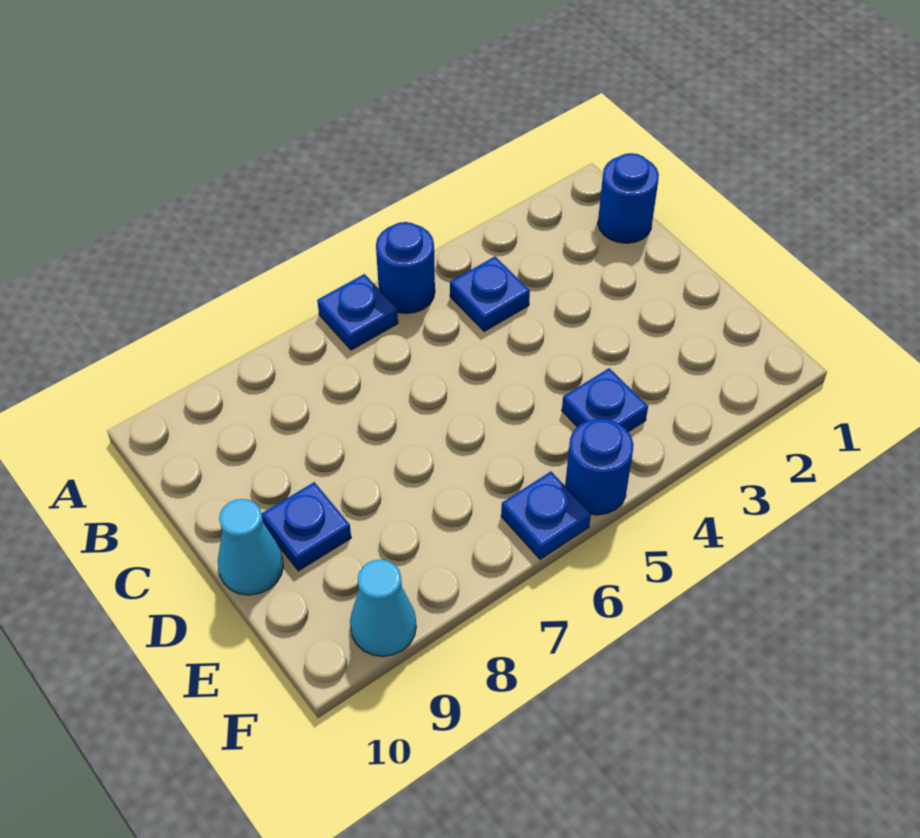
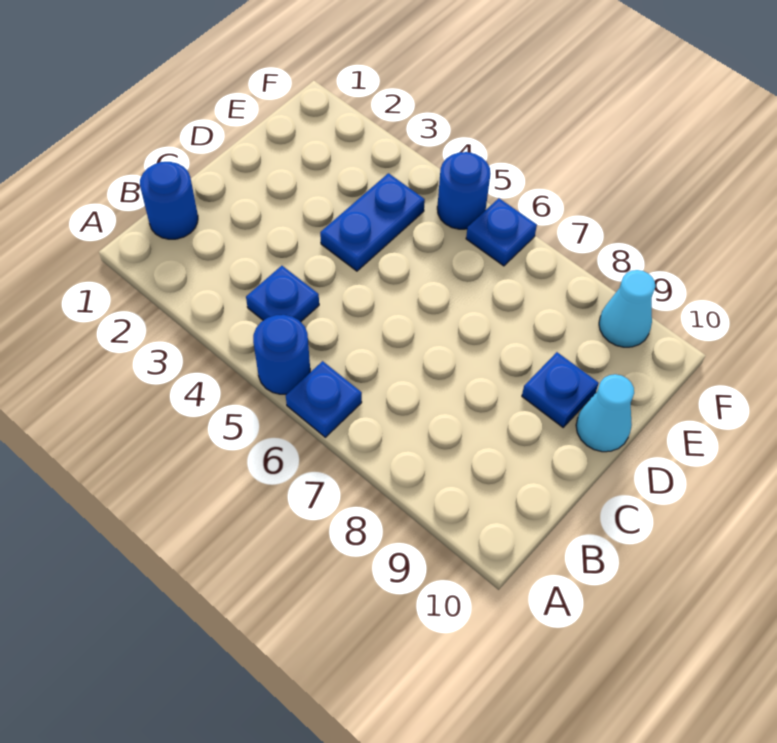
blue plate E4 level 1 -> blue plate D4:E4 level 1

